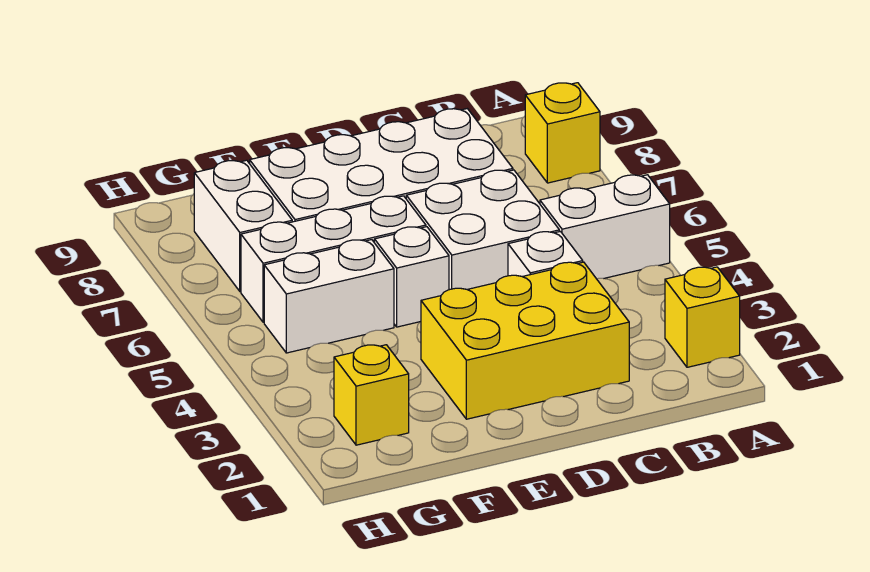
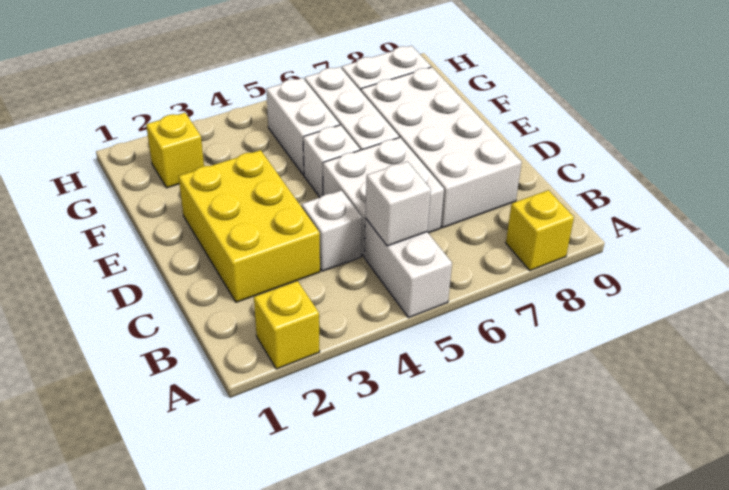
none -> white brick B5 level 2

